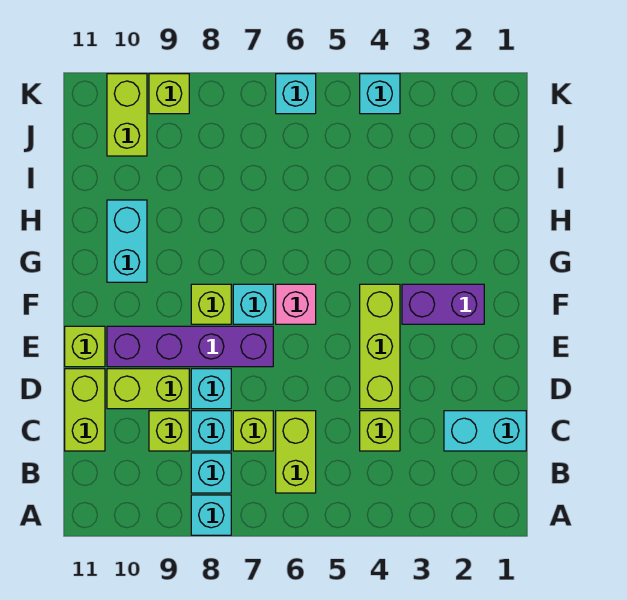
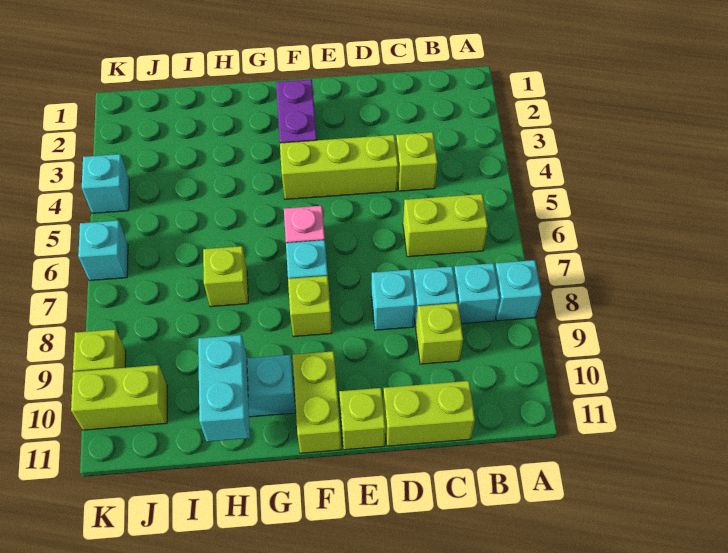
cyan brick C1:C2 level 1 -> cyan brick H10:H11 level 2
lime brick C7 level 1 -> lime brick H7 level 1
lime brick D9:D10 level 1 -> lime brick F10:F11 level 1
purple brick E7:E10 level 1 -> none

